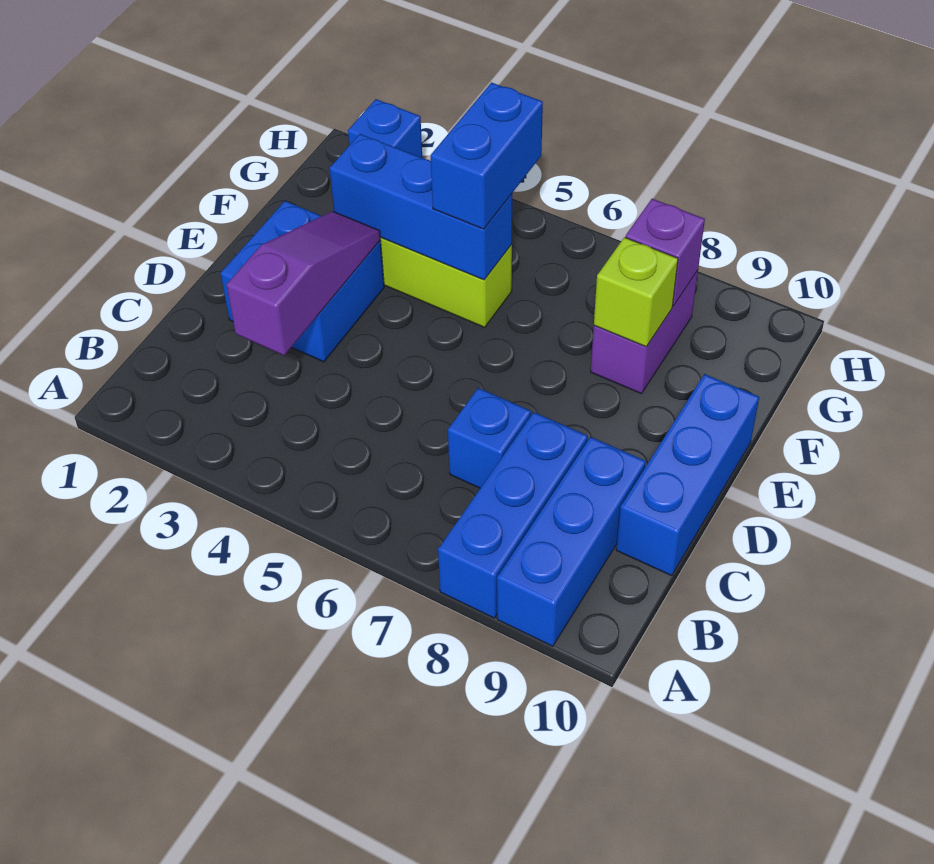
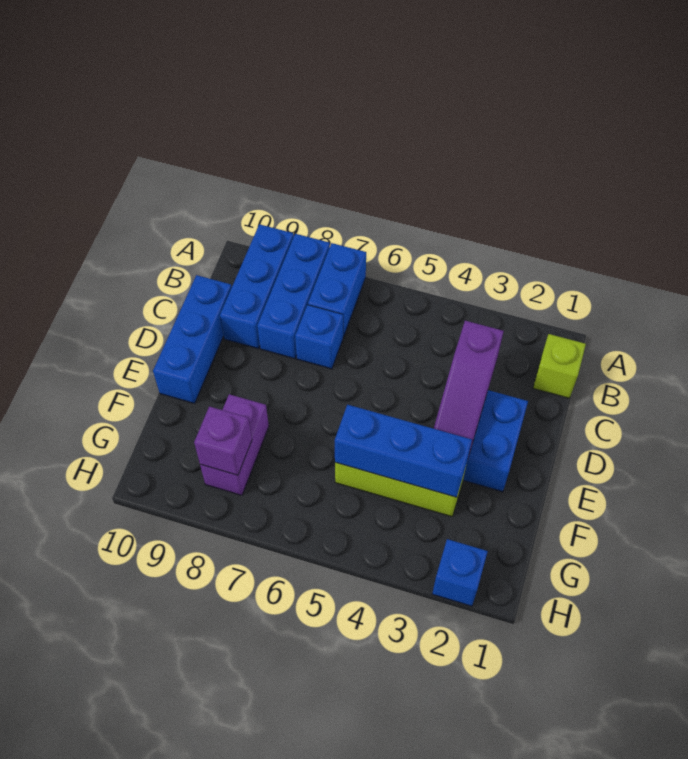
blue brick F5:G5 level 3 -> blue brick A7:B7 level 1
lime brick F8 level 2 -> lime brick B1 level 1

